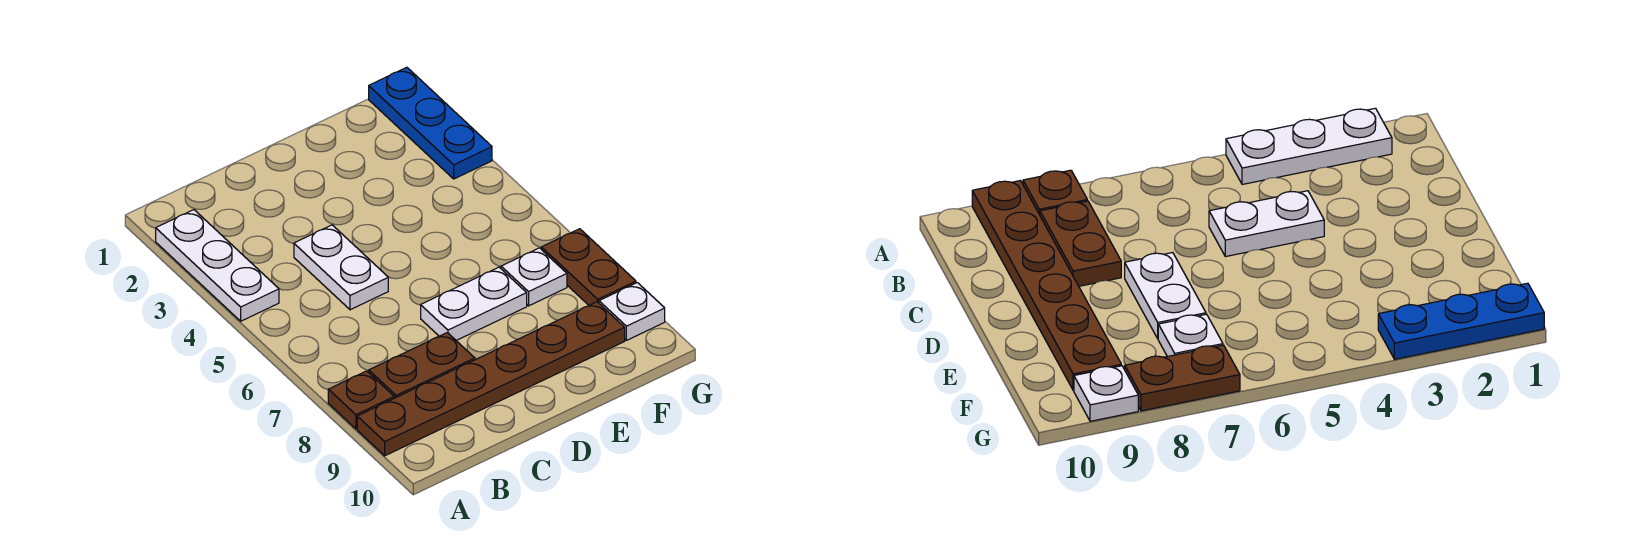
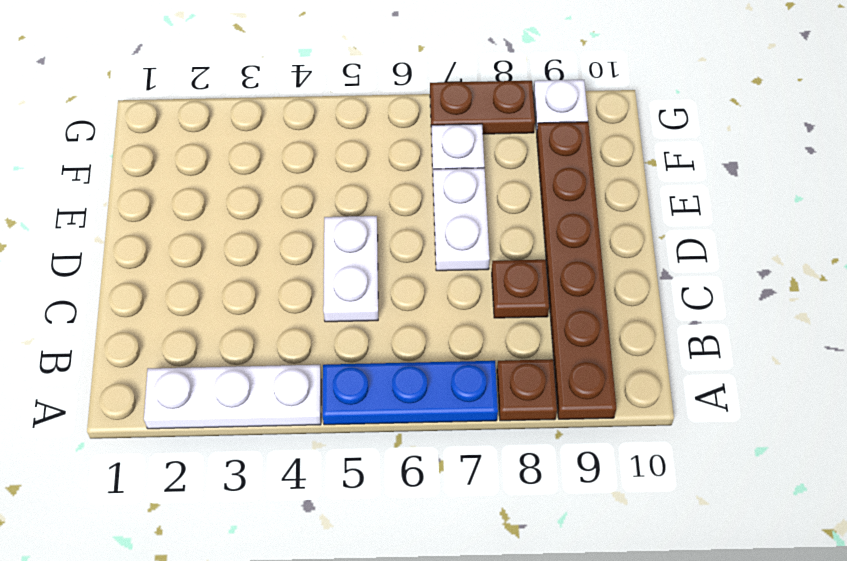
brown plate B8:C8 level 1 -> brown plate C8 level 1
white plate C4:C5 level 1 -> white plate C5:D5 level 1
blue plate G1:G3 level 1 -> blue plate A5:A7 level 1

